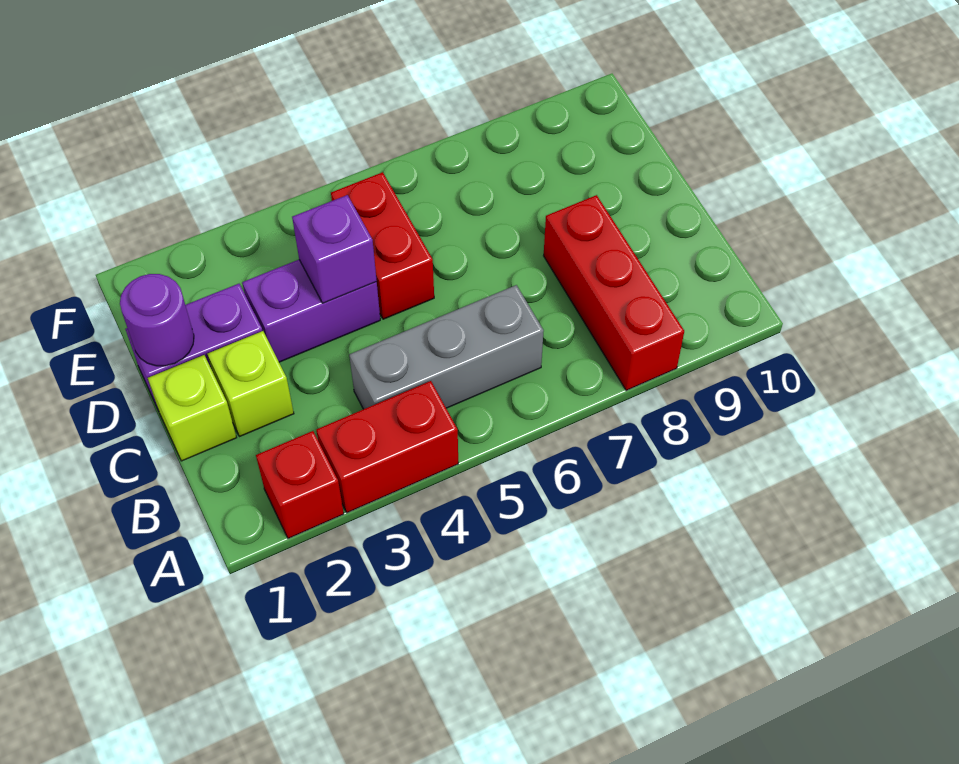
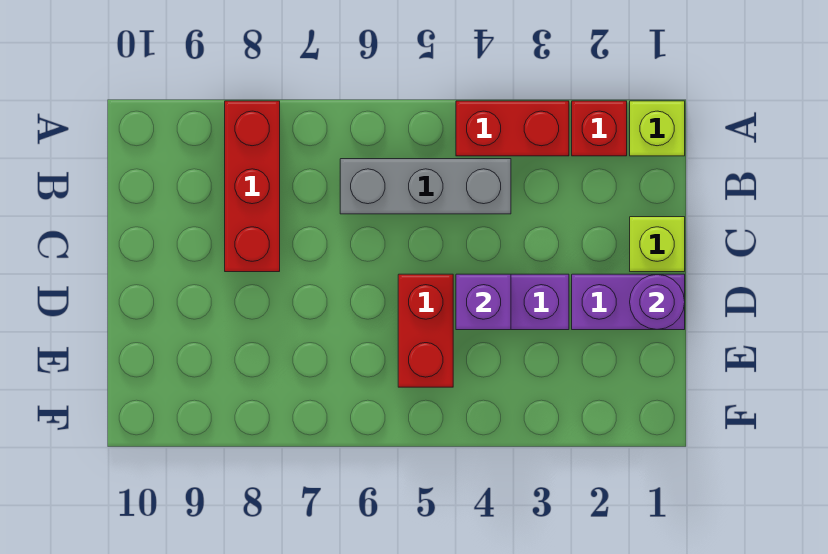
lime brick C2 level 1 -> lime brick A1 level 1

